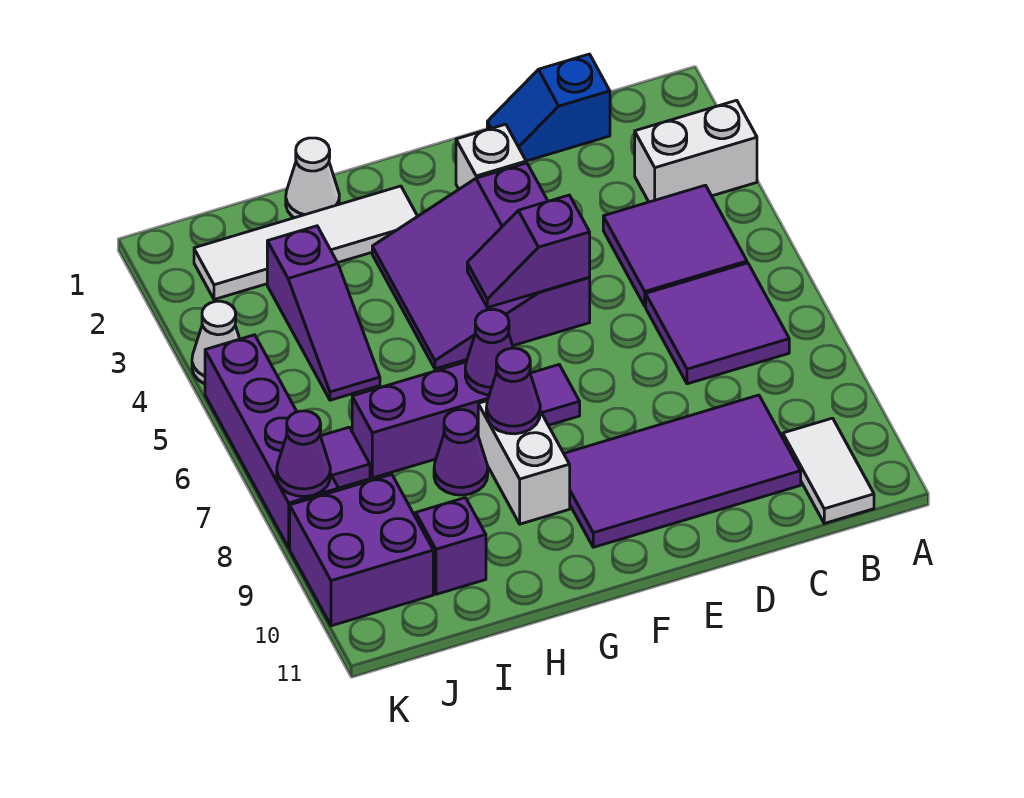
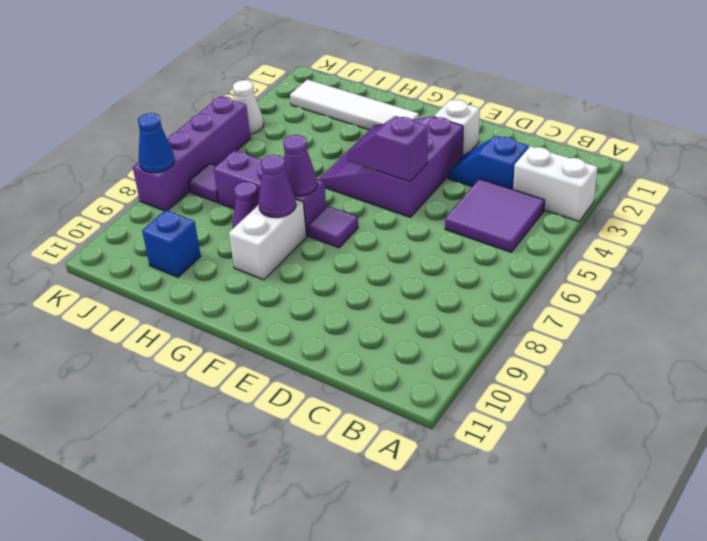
purple tile B6:C7 level 1 -> none
white tile B10:B11 level 1 -> none
blue slope C1:D1 level 1 top C -> blue slope C3:D3 level 1 top C
purple tile C9:F10 level 1 -> none
white cone H1 level 1 -> none
purple slope I3:I5 level 1 top 3 -> none
purple brick I10 level 1 -> blue brick I10 level 1
purple brick J9:K10 level 1 -> none
purple cone K8 level 2 -> blue cone K8 level 2

